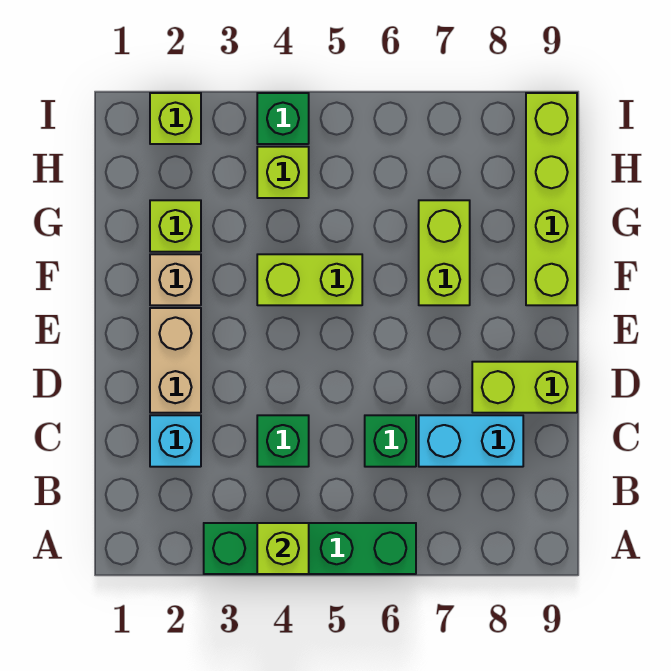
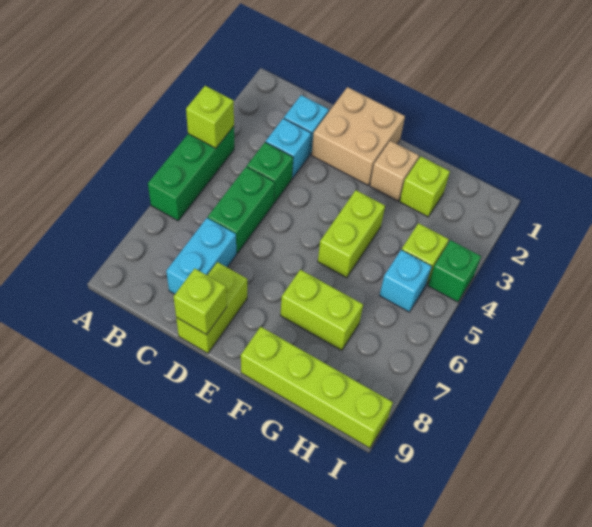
green brick A3:A6 level 1 -> green brick A4:A6 level 1
none -> cyan brick C3 level 1
green brick C6 level 1 -> green brick C5:C6 level 1
tan brick D2:E2 level 1 -> tan brick D1:E2 level 1
none -> cyan brick H5 level 1
lime brick I2 level 1 -> lime brick D9 level 2

